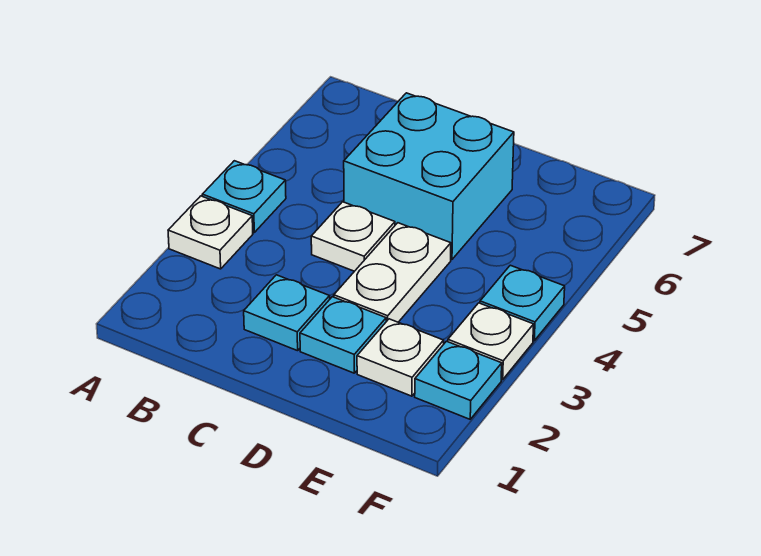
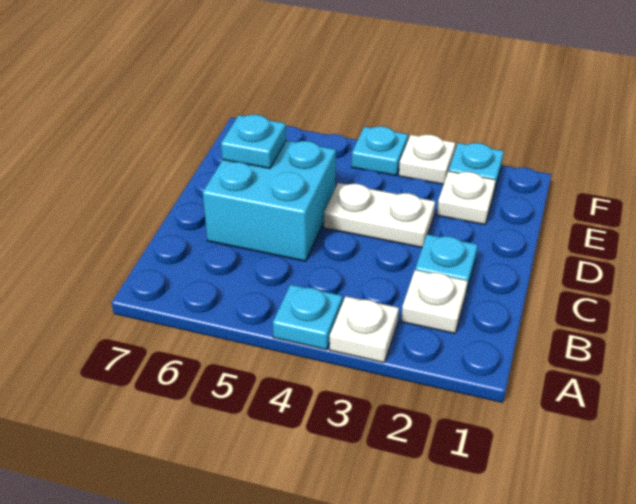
white plate C4 level 1 -> white plate B2 level 1
cyan plate D2 level 1 -> cyan plate D6 level 2

